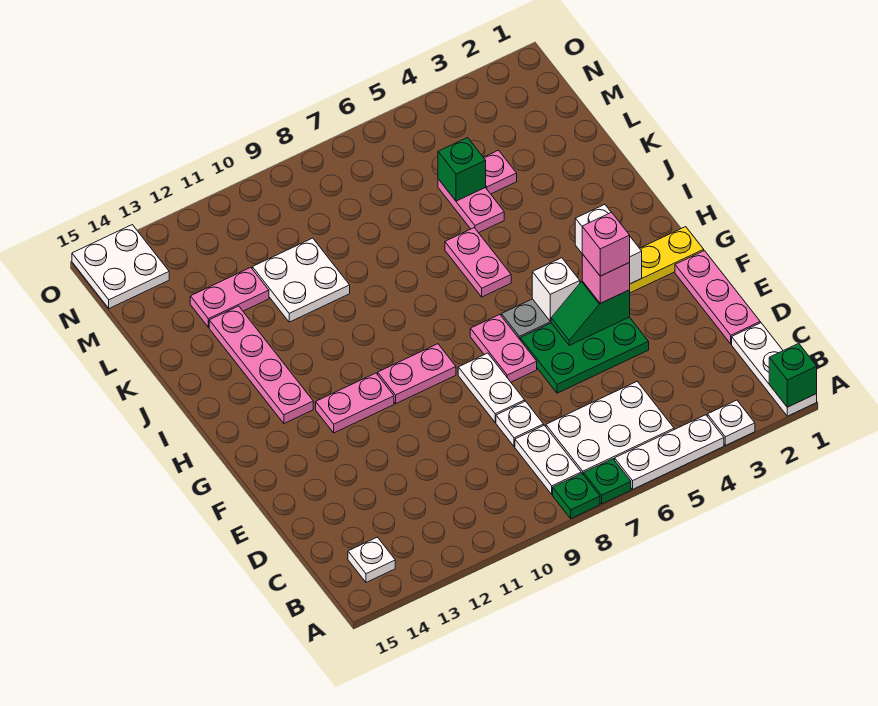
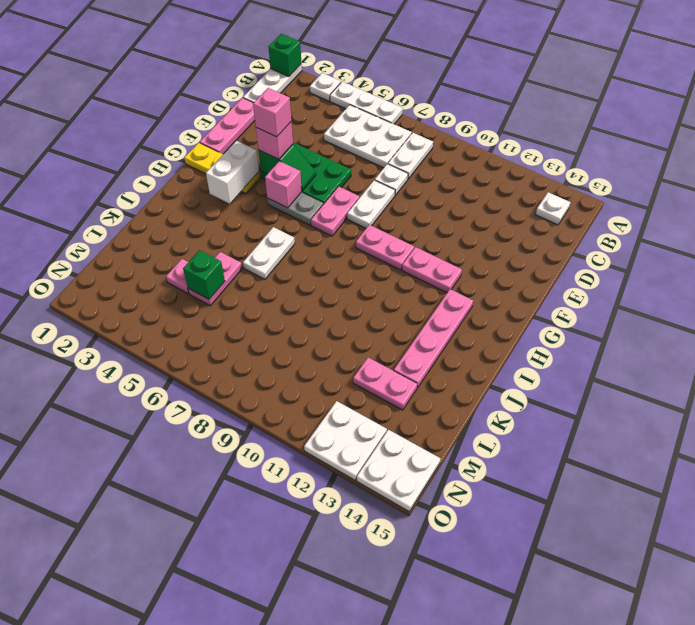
green plate A7 level 1 -> none
green plate A8 level 1 -> none
white brick G5 level 2 -> pink brick G5 level 2
pink plate I6:J6 level 1 -> white plate I6:J6 level 1
white plate K10:L11 level 1 -> white plate N12:O13 level 1

